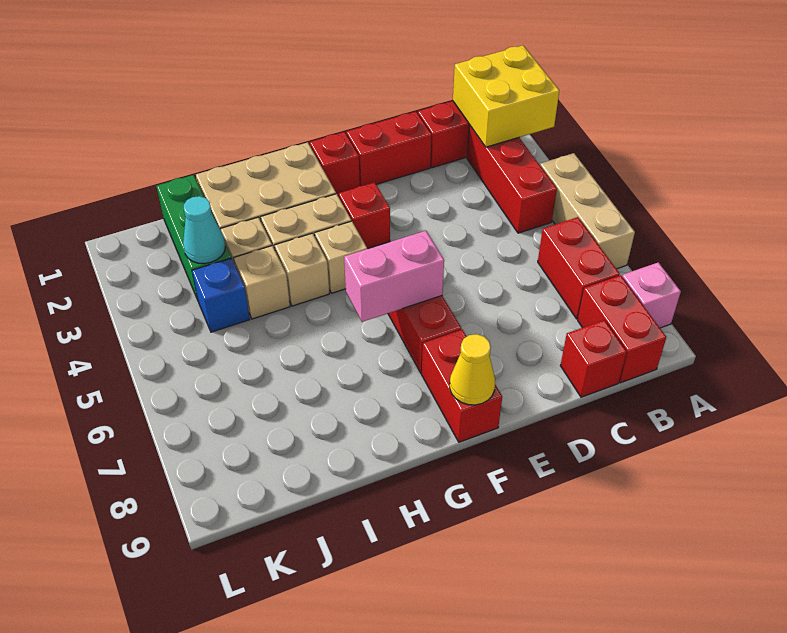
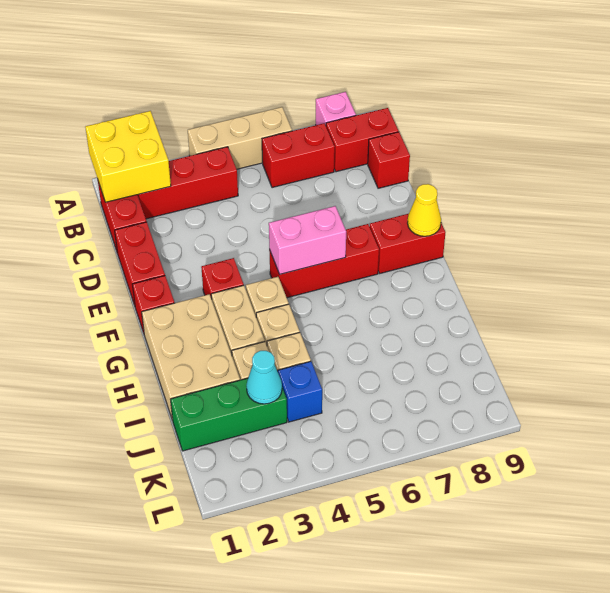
pink brick F6:G6 level 2 -> pink brick F5:F6 level 2

